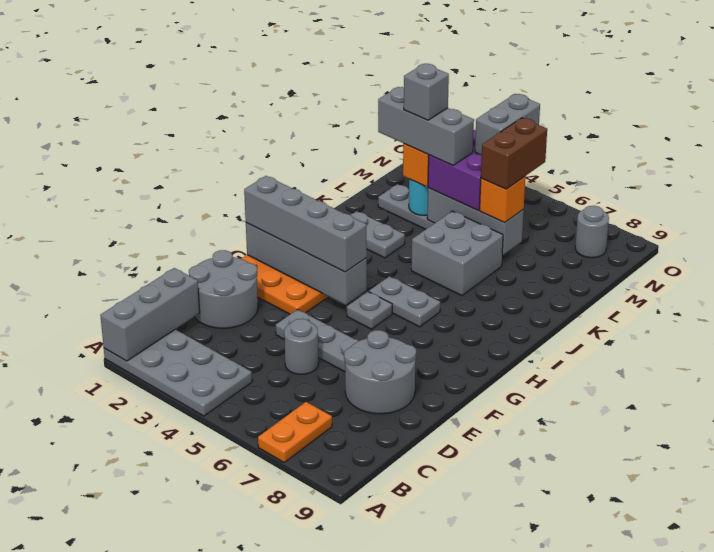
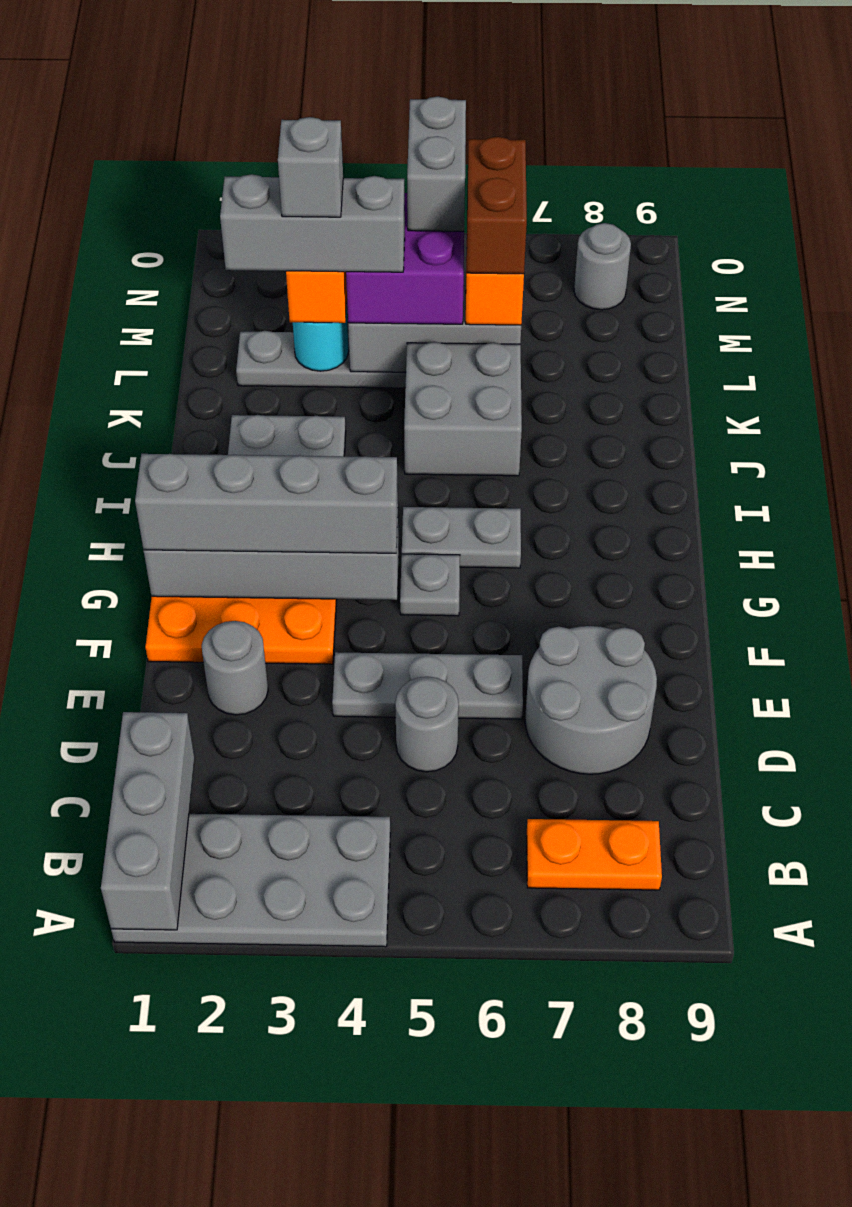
orange plate A7:B7 level 1 -> orange plate B7:B8 level 1
grey round brick D1:E2 level 1 -> grey round brick E2 level 1

